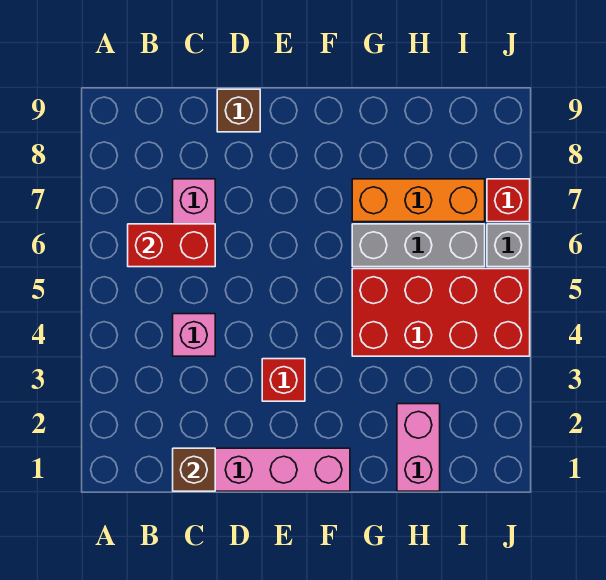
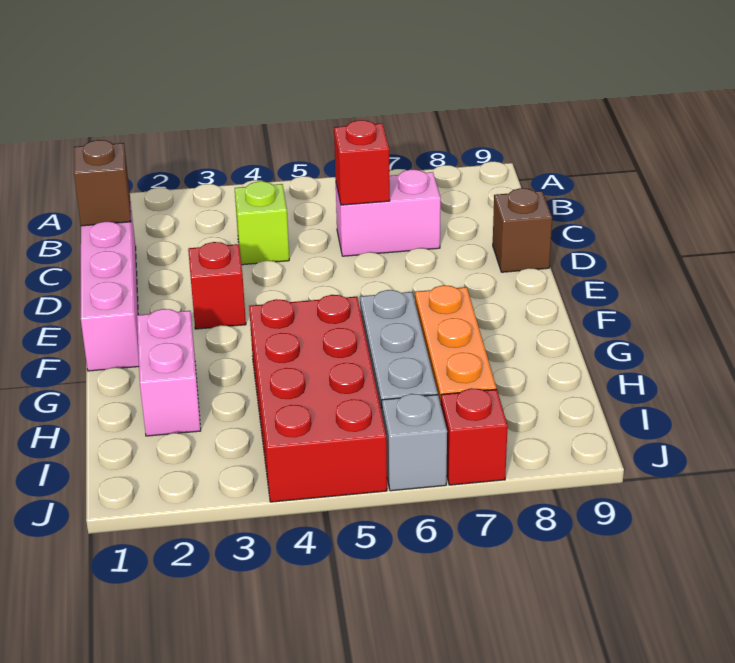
red brick B6:C6 level 2 -> red brick C6 level 2
pink brick C4 level 1 -> lime brick C4 level 1
pink brick H1:H2 level 1 -> pink brick G2:H2 level 1

